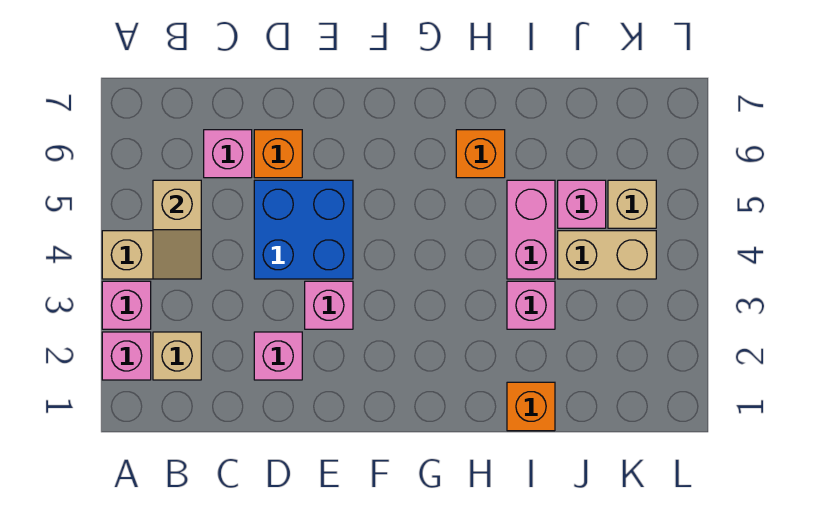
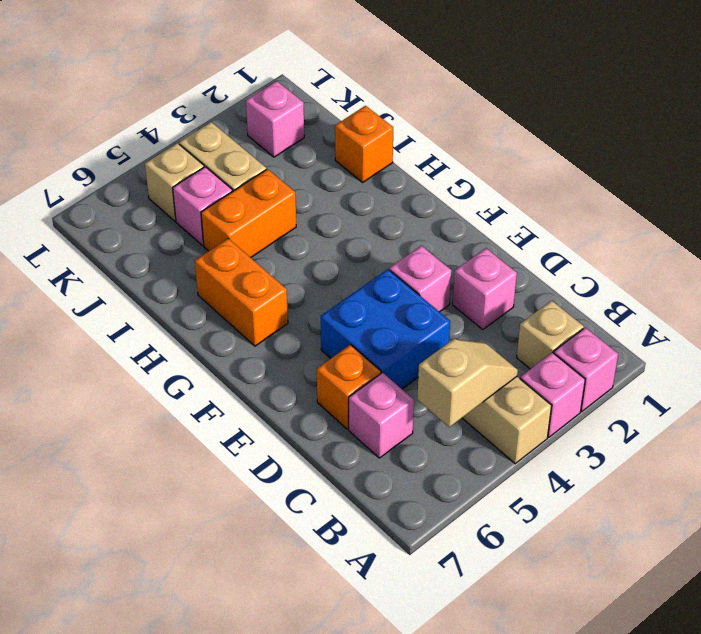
orange brick H6 level 1 -> orange brick G6:H6 level 1
pink brick I3 level 1 -> pink brick K2 level 1
pink brick I4:I5 level 1 -> orange brick I4:I5 level 1

